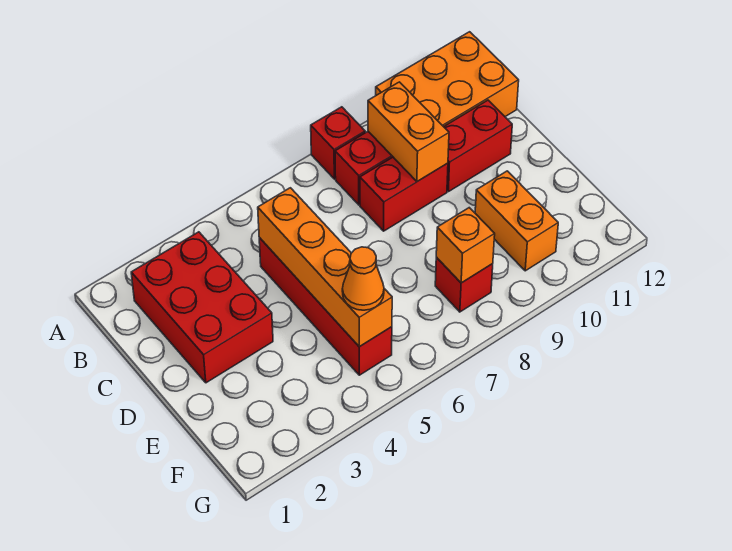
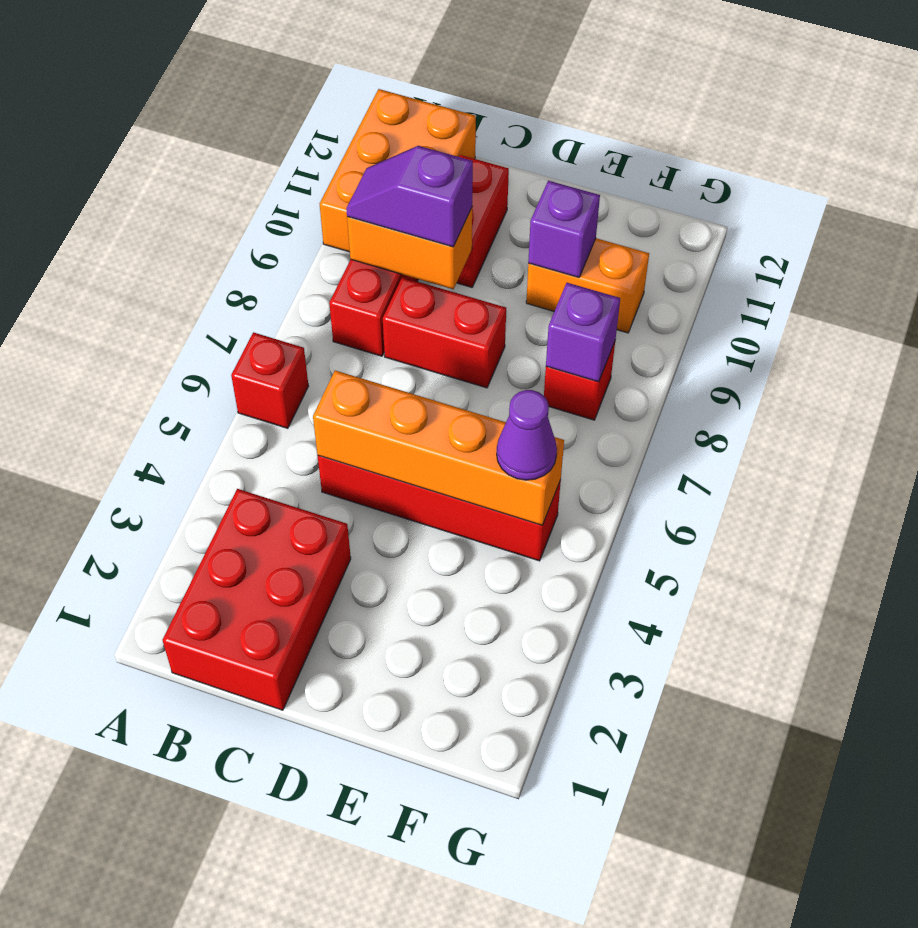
red brick A8 level 1 -> red brick A6 level 1
red brick B2:D3 level 1 -> red brick B1:C3 level 1
none -> purple slope B9:C9 level 3 top C
red brick C8:C9 level 1 -> red brick C8:D8 level 1
none -> purple brick E10 level 2
orange cone F5 level 3 -> purple cone F5 level 3
orange brick F8 level 2 -> purple brick F8 level 2

